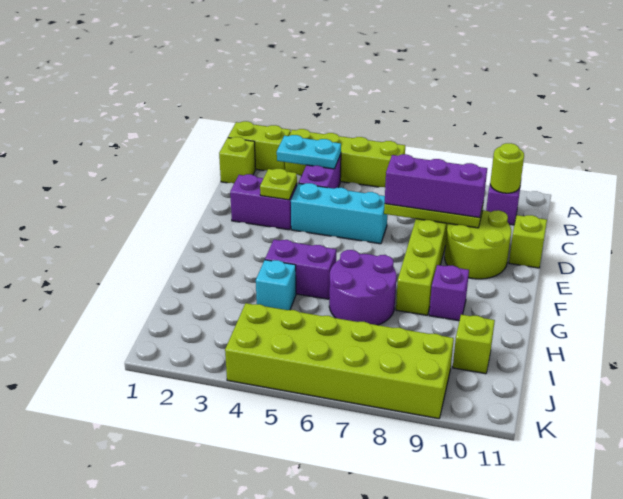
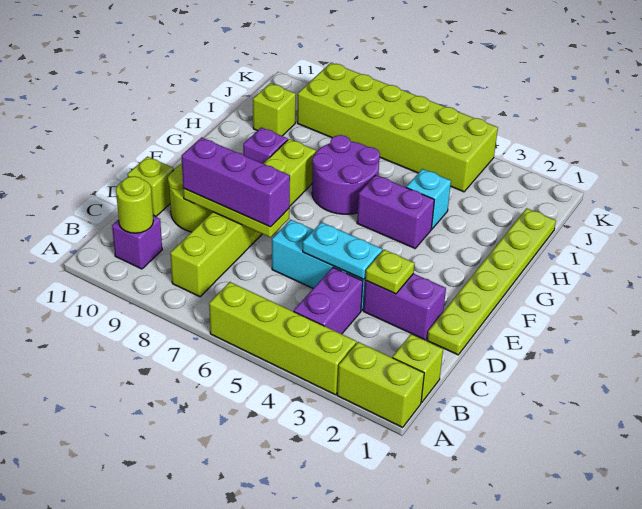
cyan plate B3:B4 level 2 -> cyan plate D4:D5 level 2
none -> lime plate D1:I1 level 1

